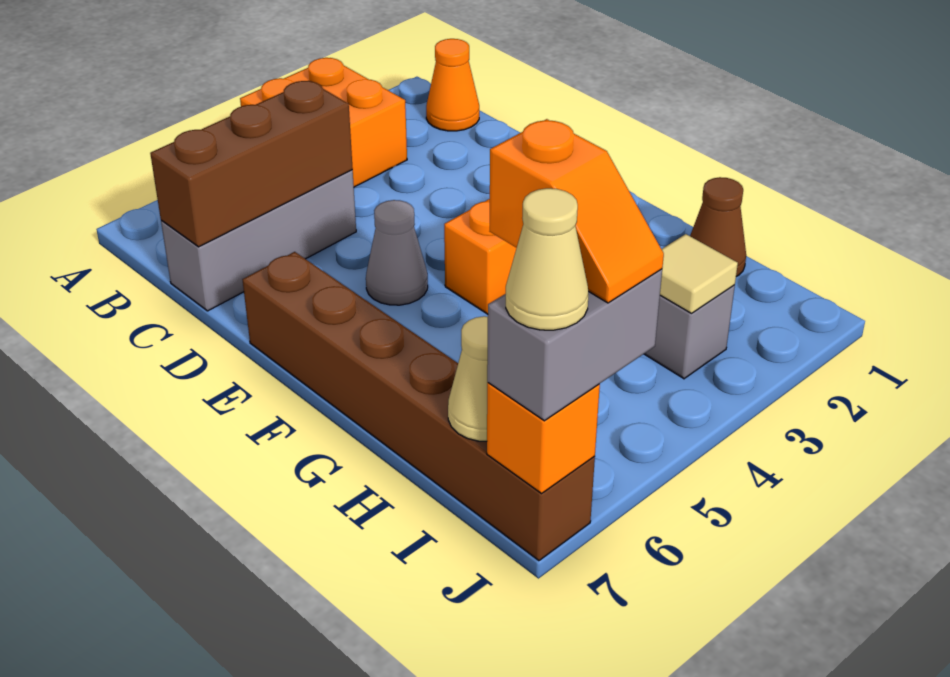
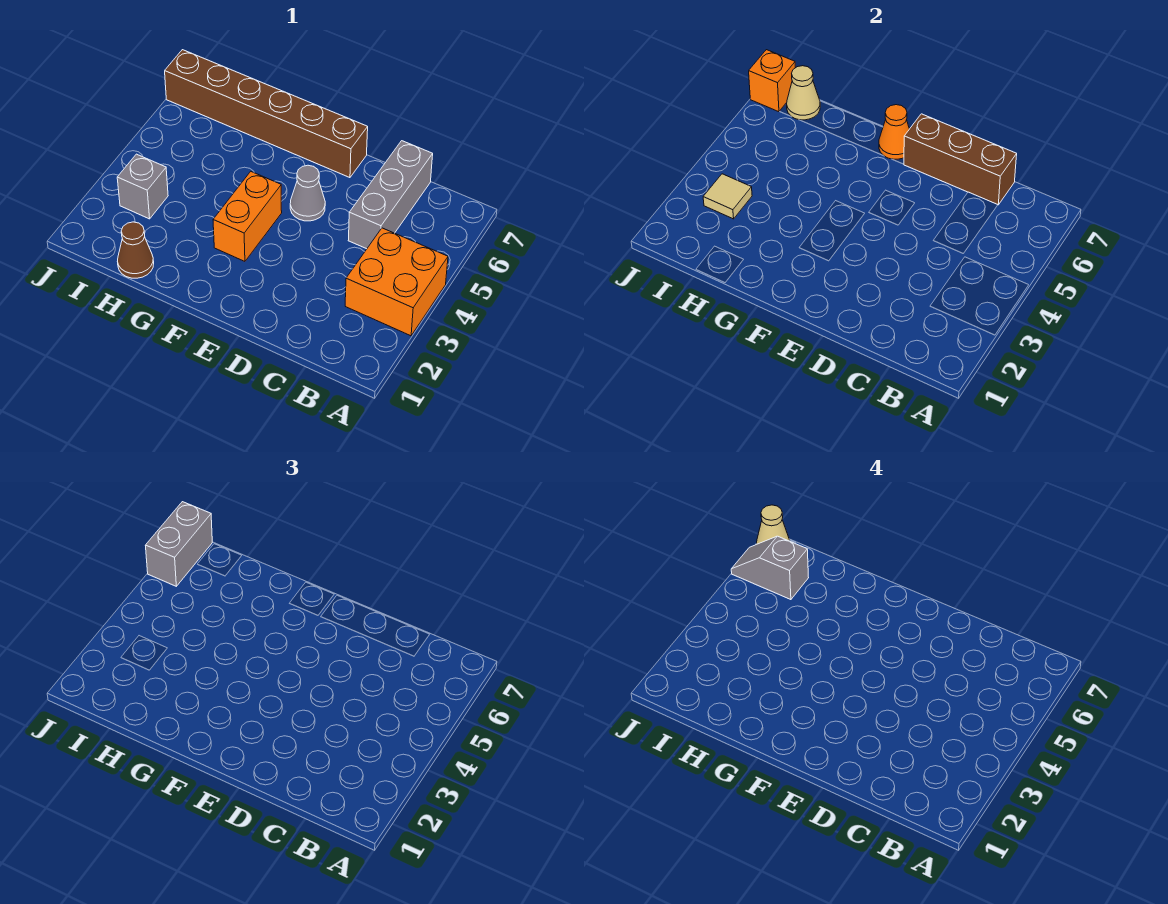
orange cone B1 level 1 -> orange cone F7 level 2
brown brick C5:C7 level 2 -> brown brick C7:E7 level 2
orange slope I6:J6 level 4 top I -> grey slope I6:J6 level 4 top I

